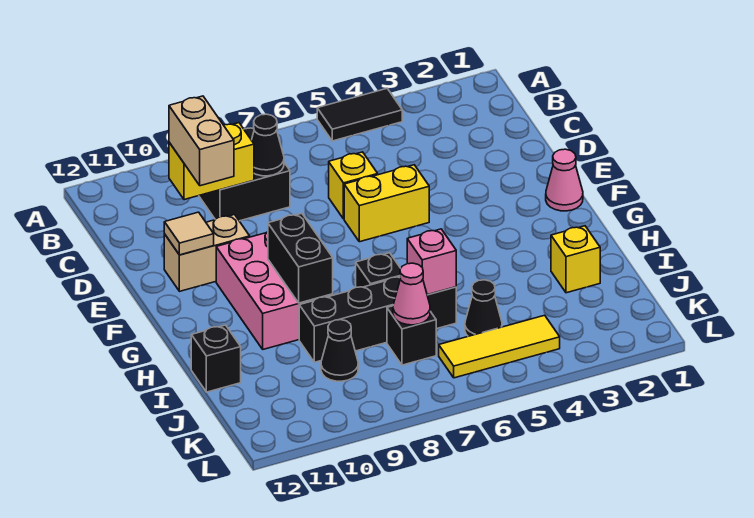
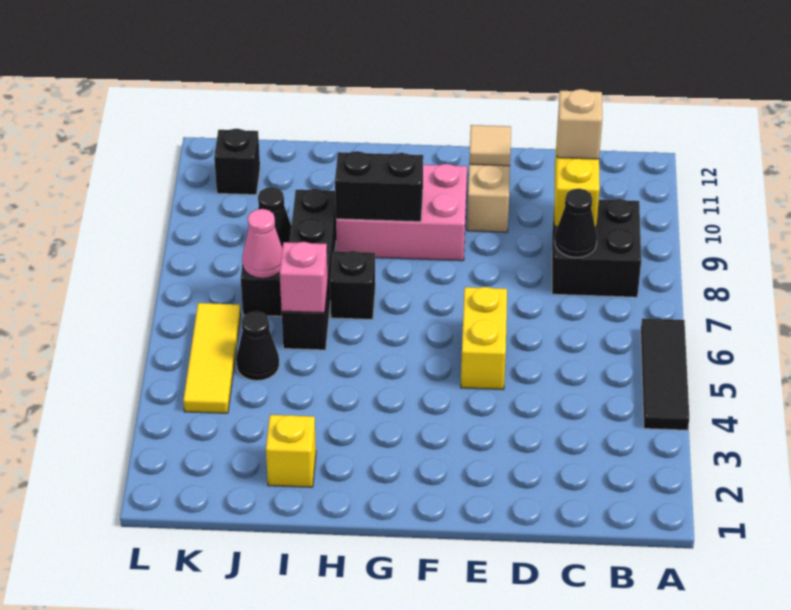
black tile A4:A5 level 1 -> black tile A4:A6 level 1
tan brick C10:D10 level 3 -> tan brick C10 level 3
yellow brick D6 level 1 -> none
pink cone F1 level 1 -> none
black brick I12 level 1 -> black brick K11 level 1

